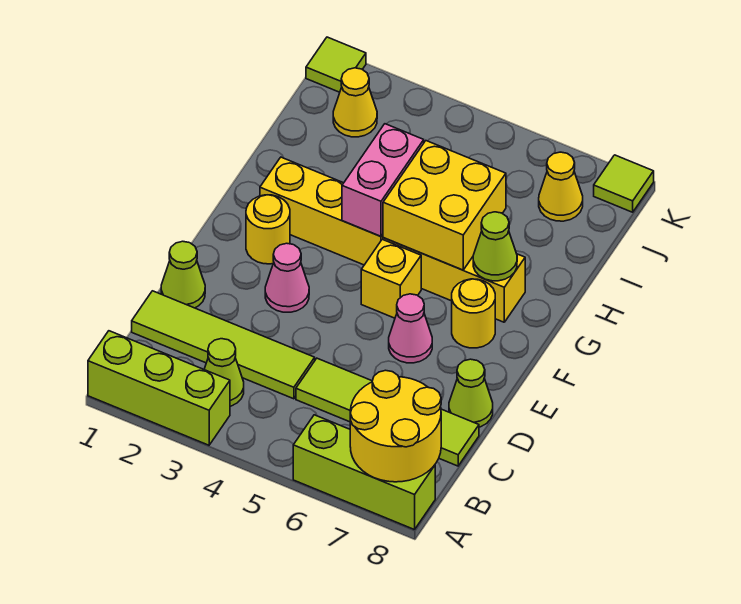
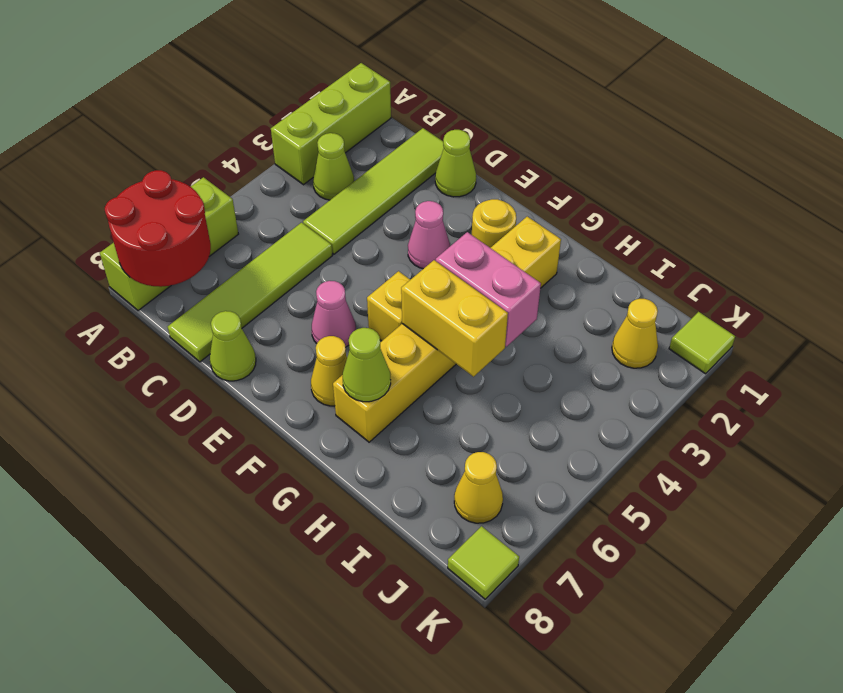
yellow round brick A7:B8 level 2 -> red round brick A7:B8 level 2
yellow round brick F7 level 1 -> yellow cone F7 level 1
yellow brick G5:H6 level 2 -> yellow brick G5:H5 level 2

